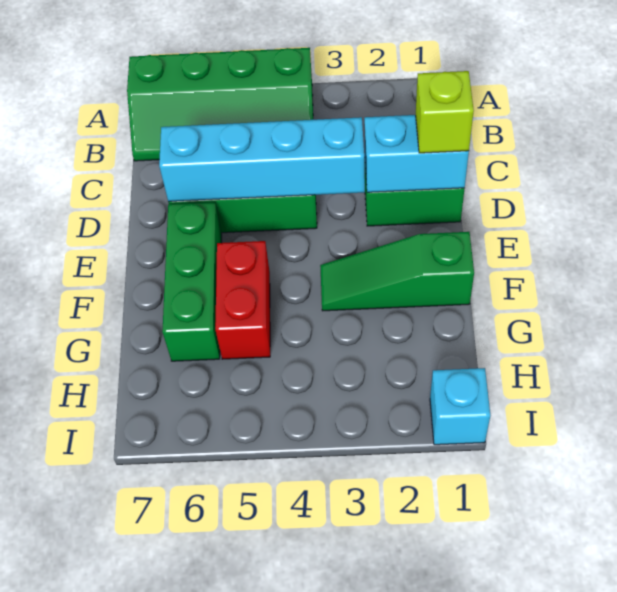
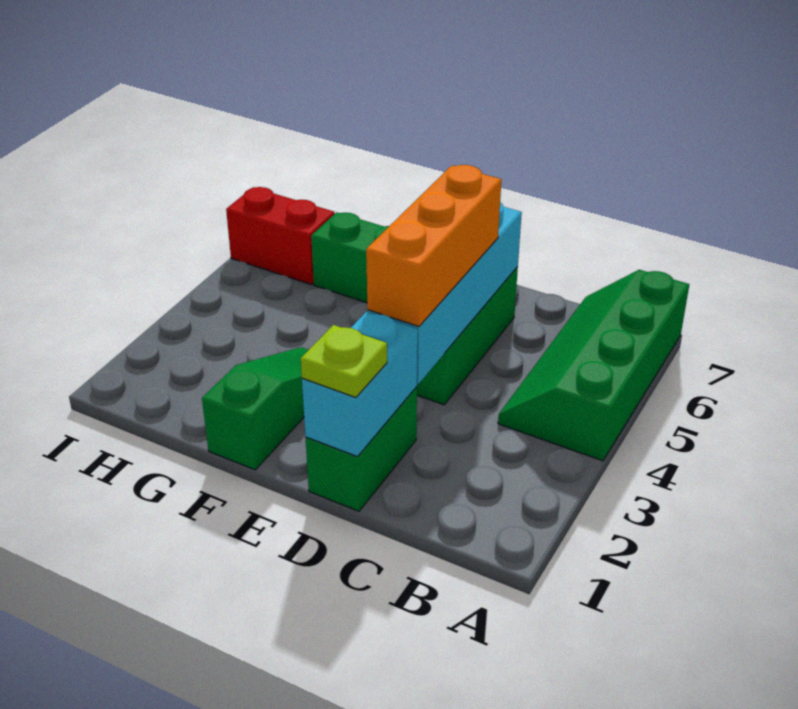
lime brick D1 level 3 -> lime plate D1 level 3
none -> orange brick D3:D5 level 3
red brick F5:G5 level 1 -> red brick H6:I6 level 1
cyan brick I1 level 1 -> none

